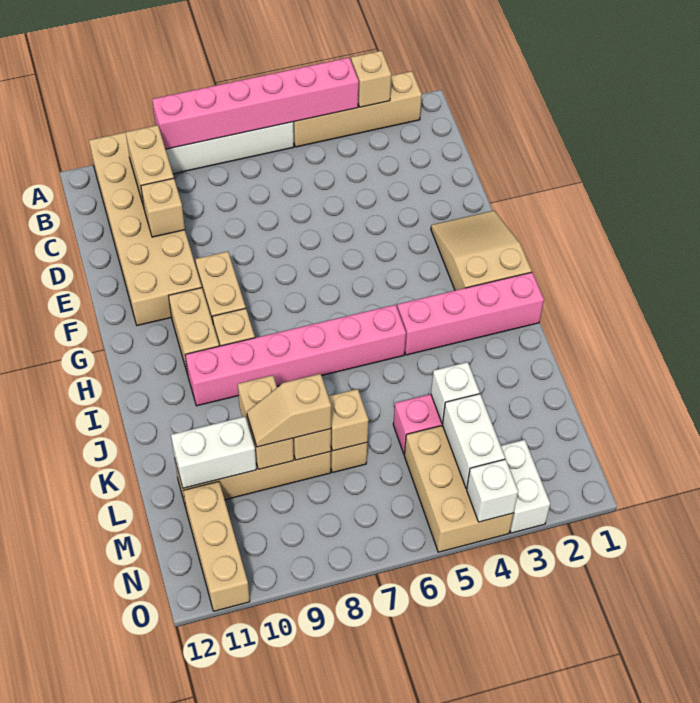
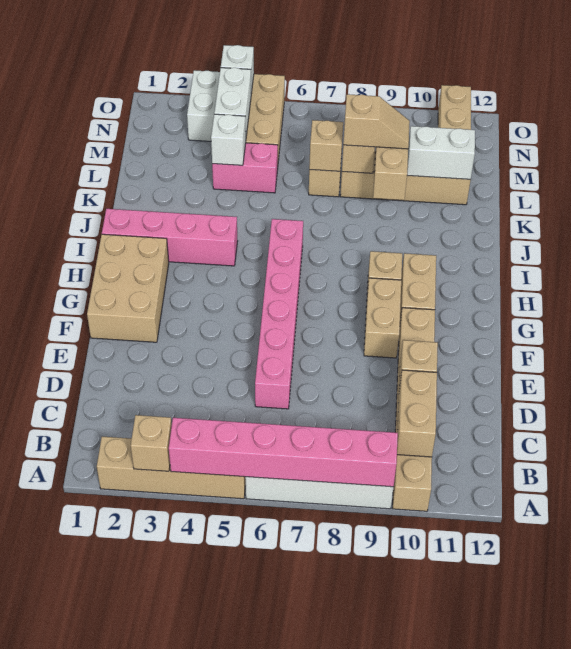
tan brick A10:F11 level 1 -> tan brick A10:F10 level 1
tan slope F1:H2 level 1 top H -> tan brick F1:H2 level 1
pink brick I5:I10 level 1 -> pink brick D6:I6 level 1

